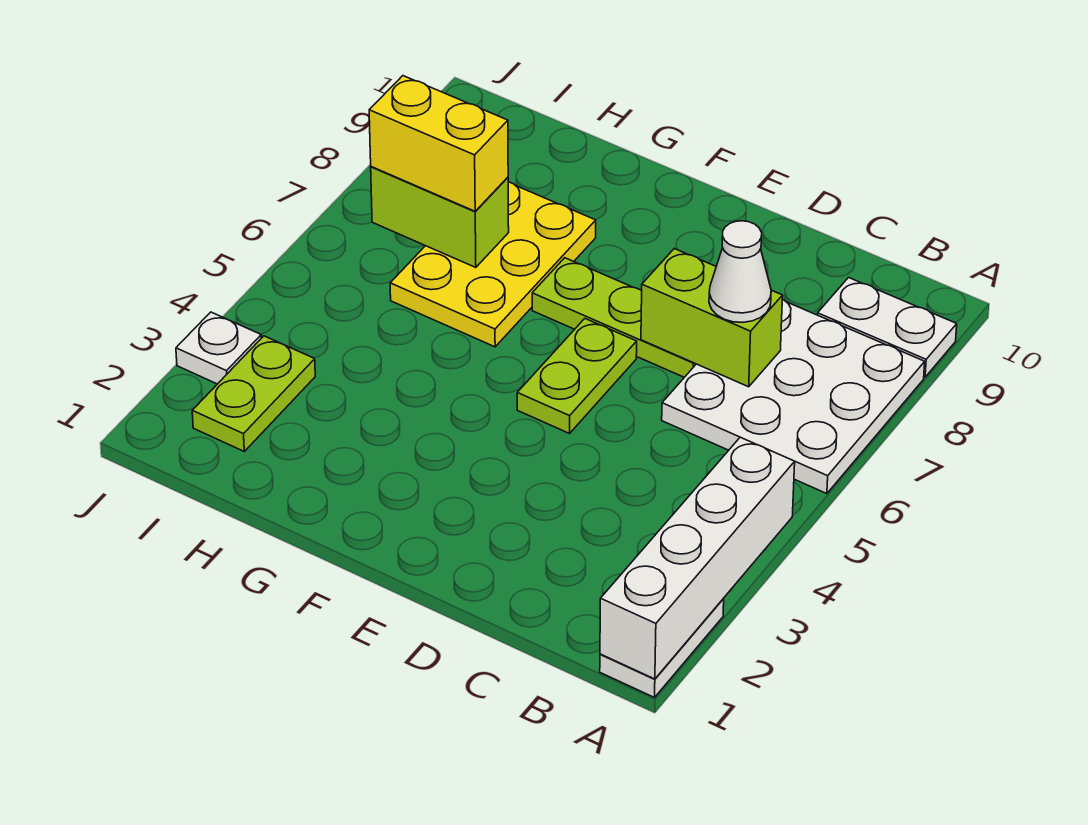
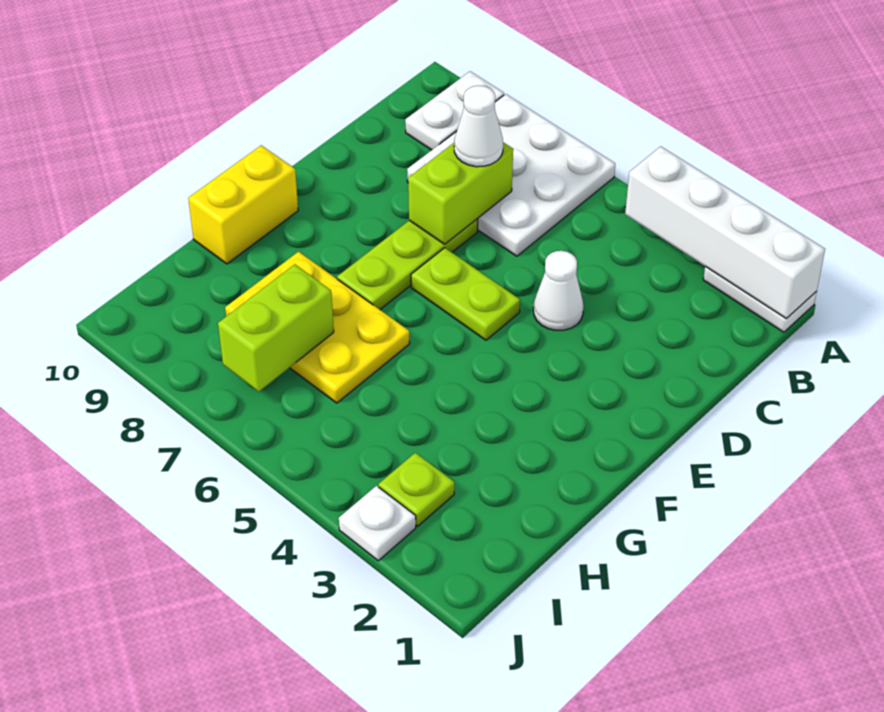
none -> white cone D4 level 1
yellow brick H7:I7 level 3 -> yellow brick F10:G10 level 1
lime plate I2:I3 level 1 -> lime plate I3 level 1

